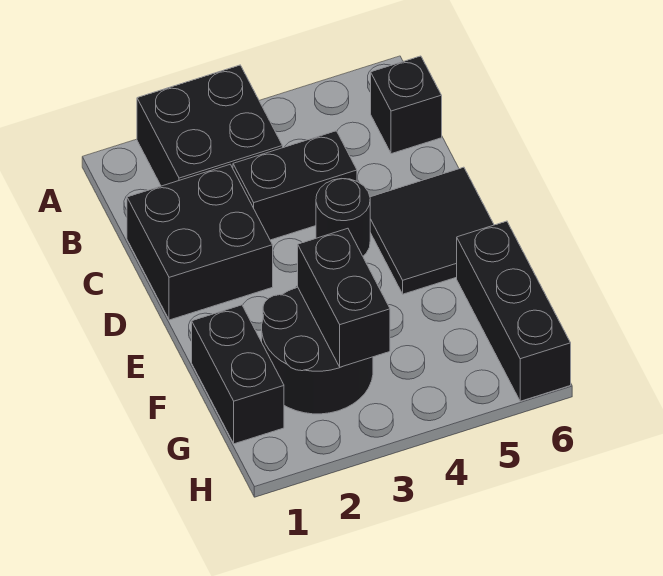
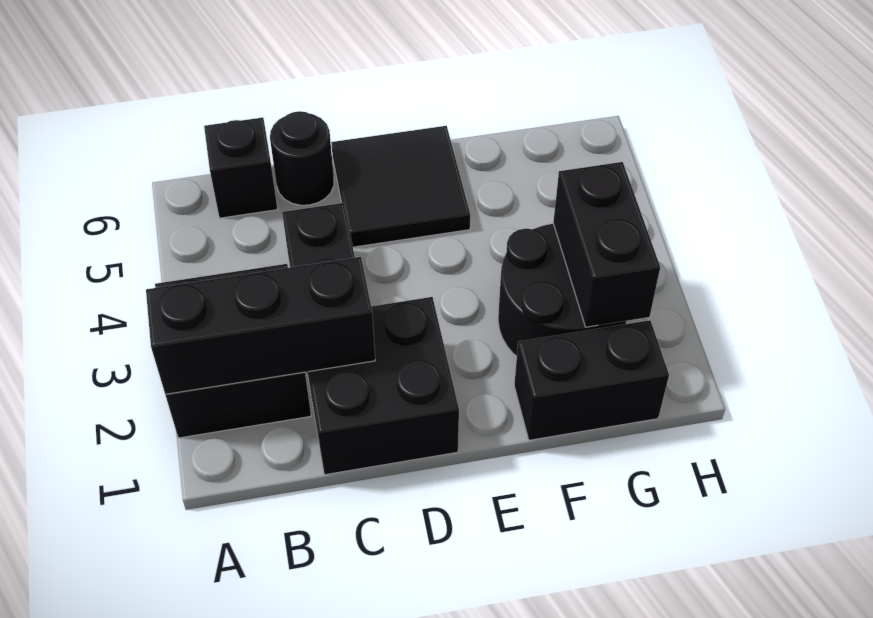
black round brick D4 level 1 -> black round brick C6 level 1
black brick F3:G3 level 2 -> black brick G2:G3 level 2
black brick F6:H6 level 1 -> black brick A2:C2 level 2

